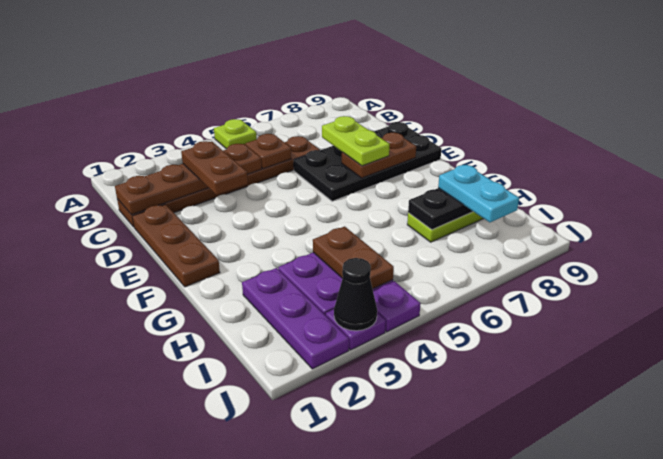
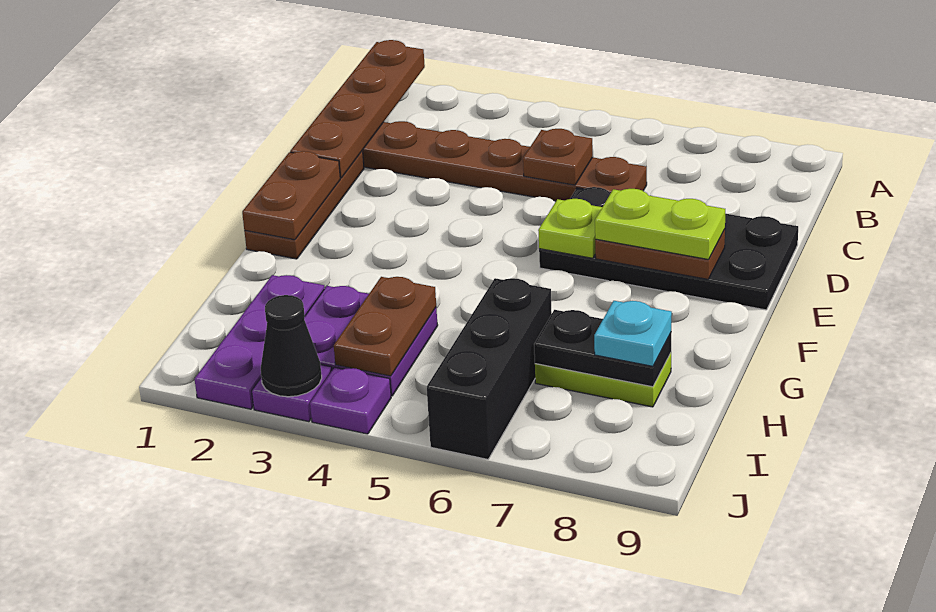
lime plate A5 level 1 -> lime plate E6 level 2
brown plate C1:C4 level 2 -> brown plate A1:D1 level 2
brown plate C3:D3 level 3 -> brown plate E1:F1 level 2
lime plate D7:E7 level 3 -> lime plate E7:E8 level 3
none -> black brick H6:J6 level 1
cyan plate H8:I8 level 3 -> cyan plate H8 level 3

